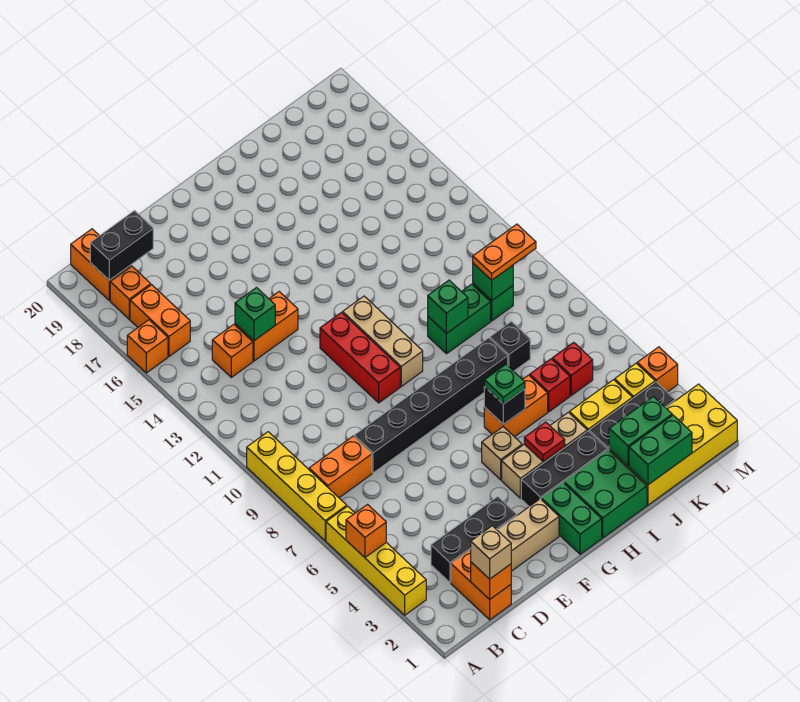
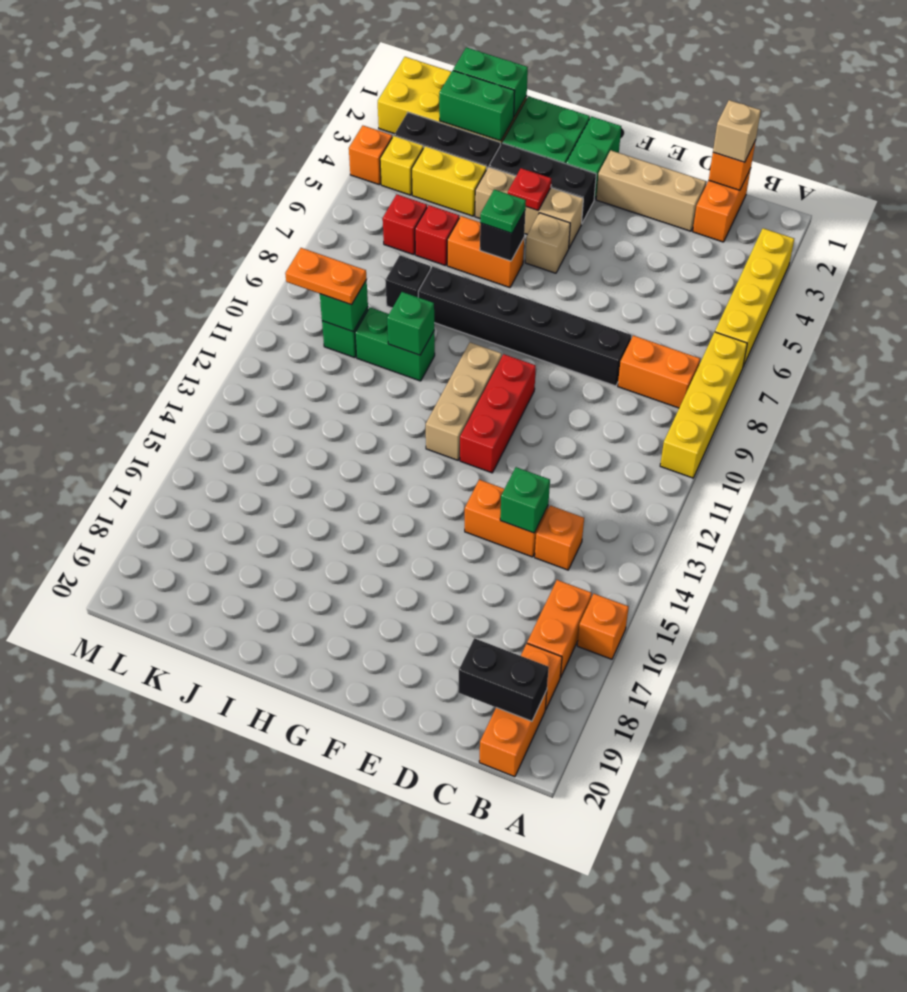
orange brick A5 level 2 -> none
black brick C3:E3 level 1 -> none

